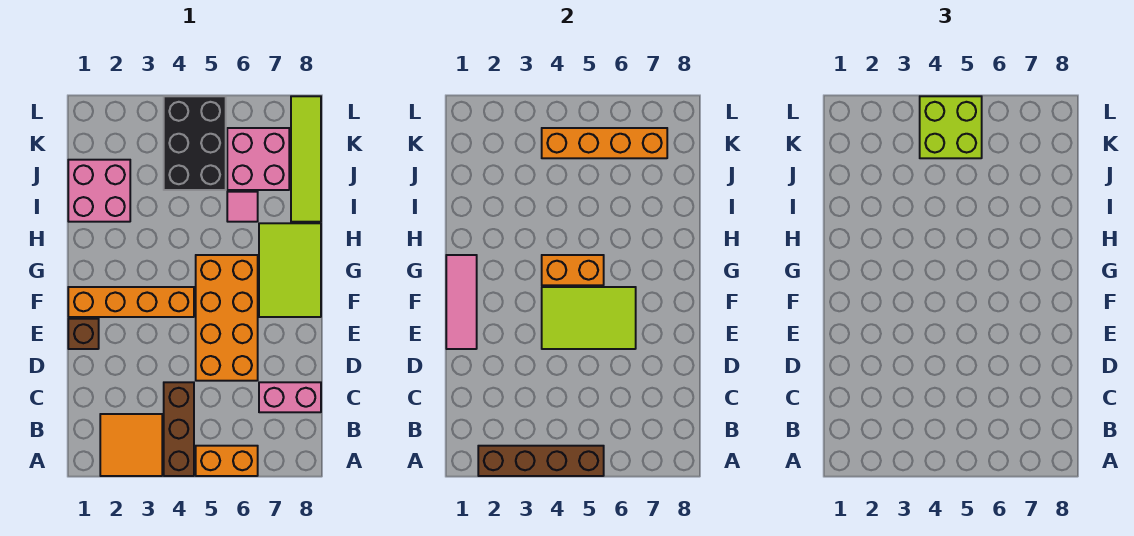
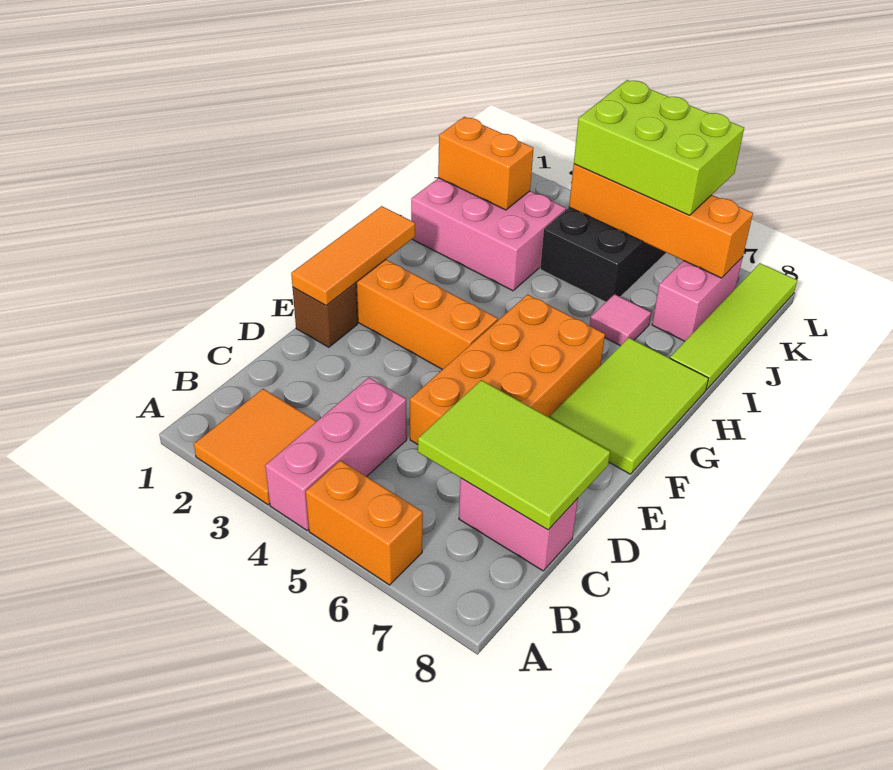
brown brick A2:A5 level 2 -> none
brown brick A4:C4 level 1 -> pink brick A4:C4 level 1
pink tile E1:G1 level 2 -> orange tile E1:G1 level 2
lime tile E4:F6 level 2 -> lime tile C6:D8 level 2
orange brick G4:G5 level 2 -> orange brick J1:J2 level 2
pink brick I1:J2 level 1 -> pink brick I1:J3 level 1
pink brick J6:K7 level 1 -> pink brick J7:K7 level 1
lime brick K4:L5 level 3 -> lime brick K4:L6 level 3

